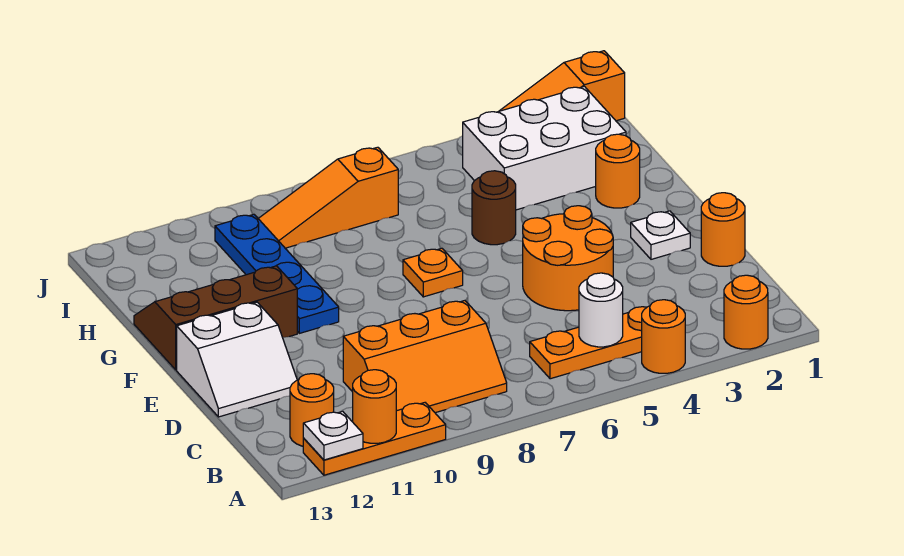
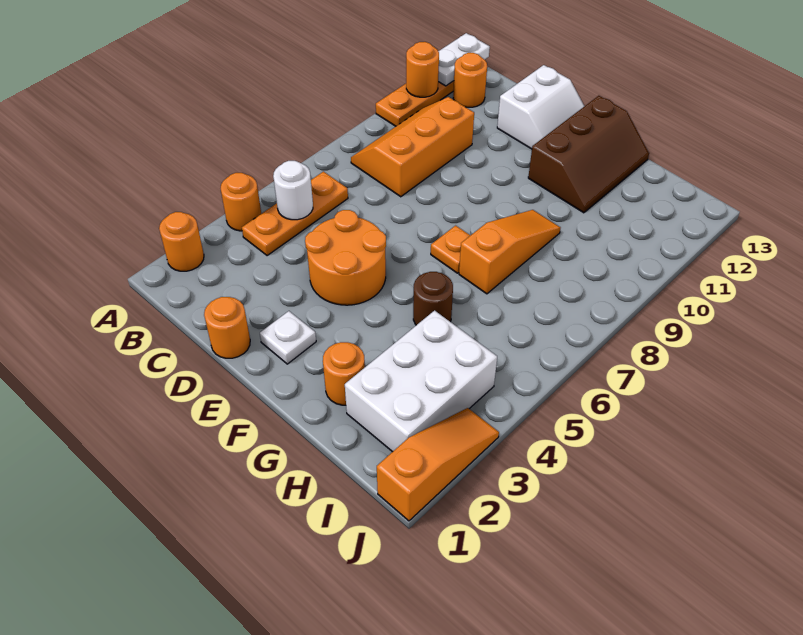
white plate A12 level 2 -> white plate A12:A13 level 2
white slope D12:E13 level 1 top E -> white slope D12:E13 level 1 top D
blue plate F10:I10 level 1 -> none
orange slope I7:I9 level 1 top 7 -> orange slope G7:G9 level 1 top 7

